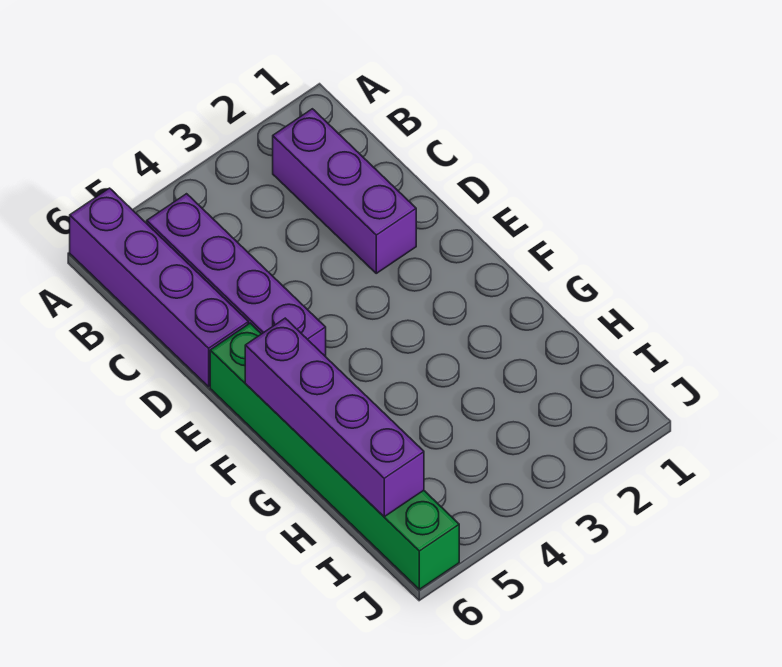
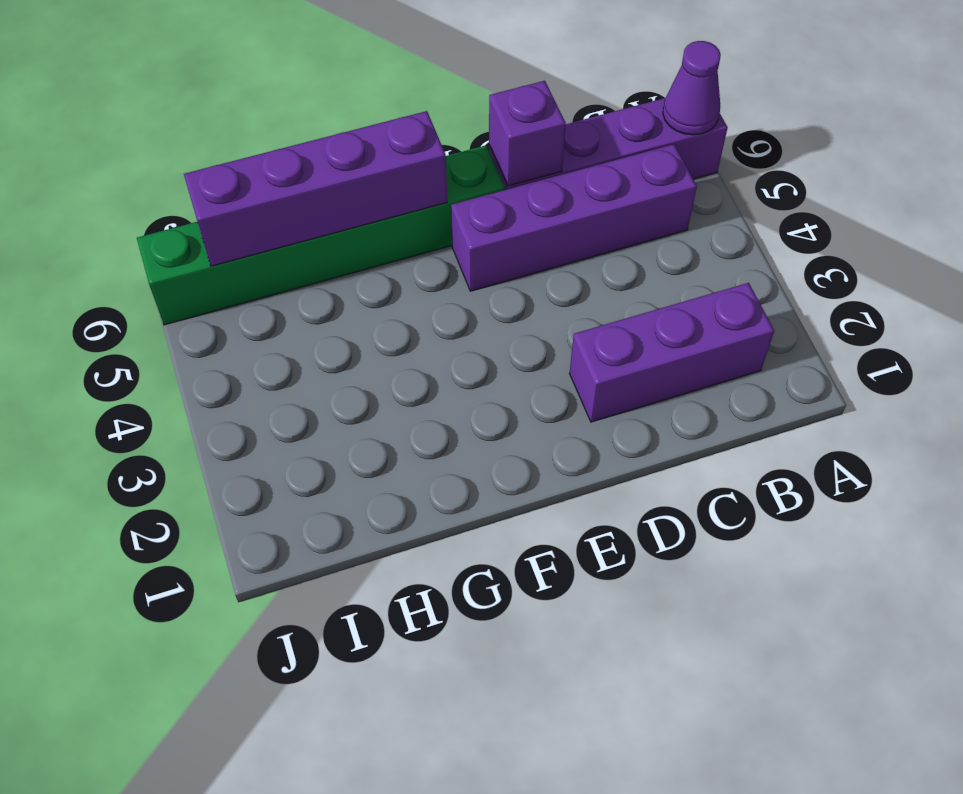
none -> purple cone A6 level 2
none -> purple brick D6 level 2

